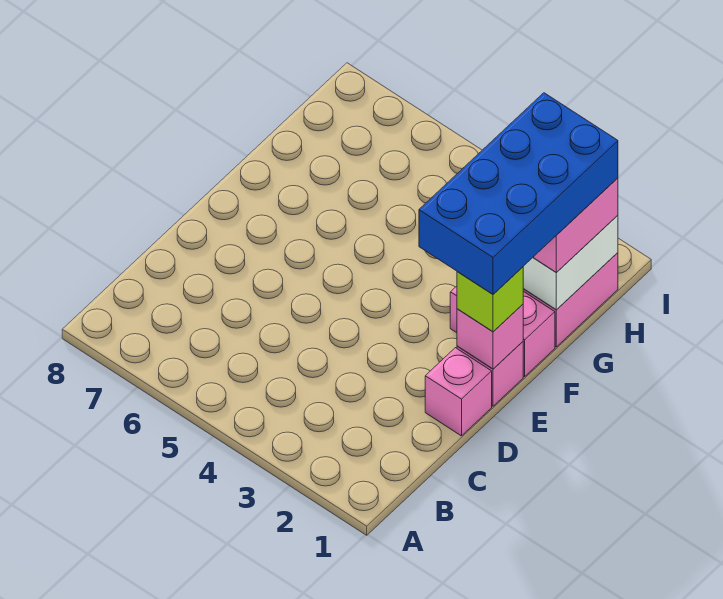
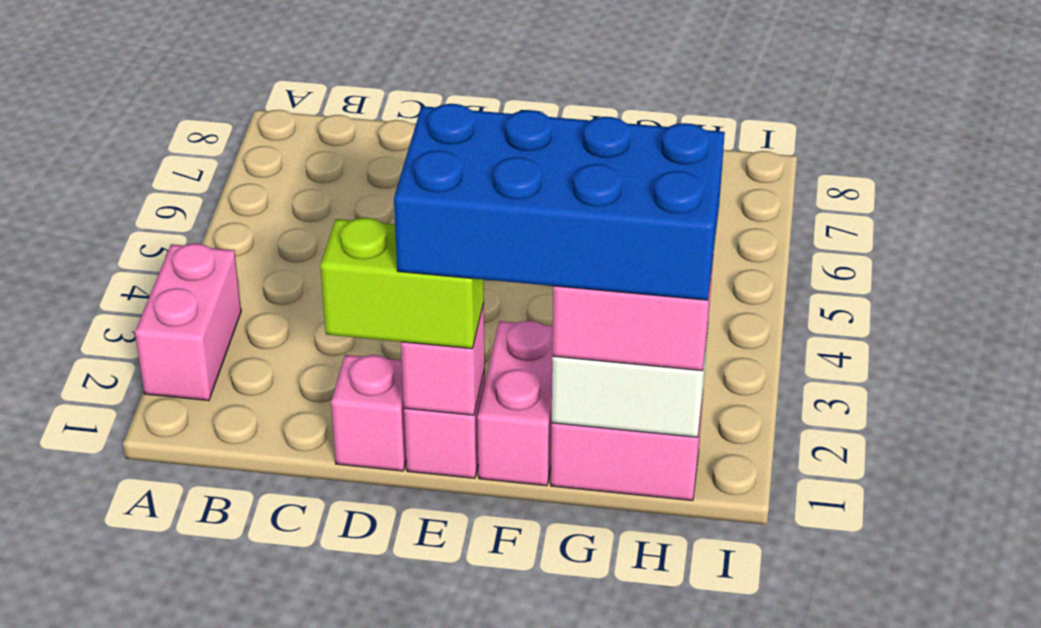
none -> pink brick A2:A3 level 1
lime brick E1 level 3 -> lime brick D1:E1 level 3

